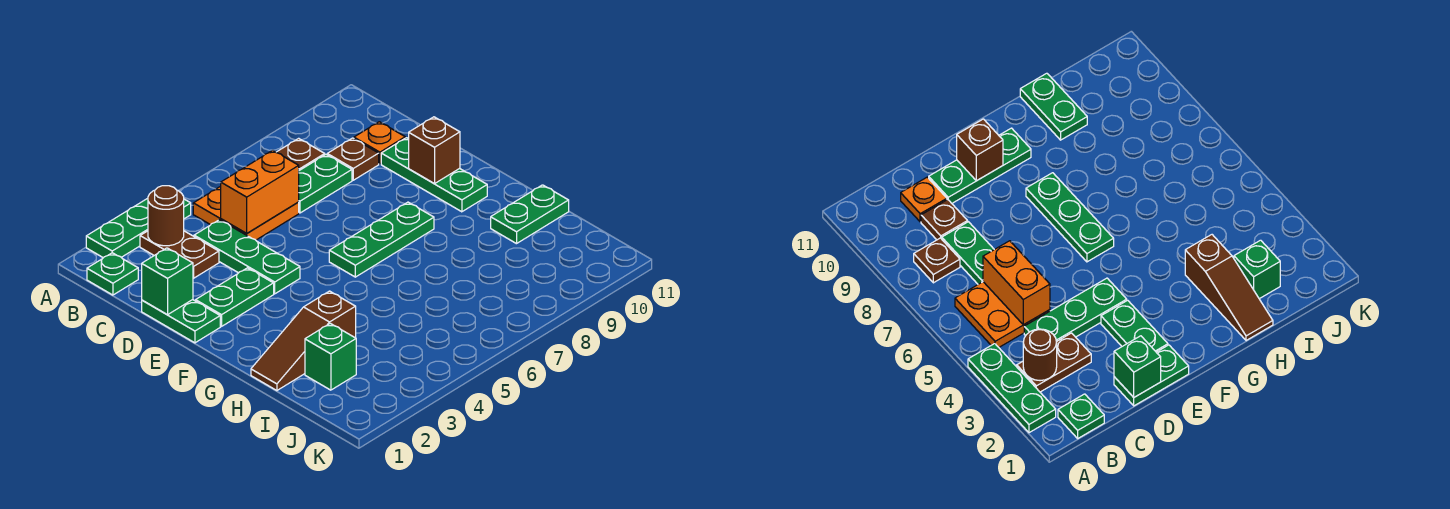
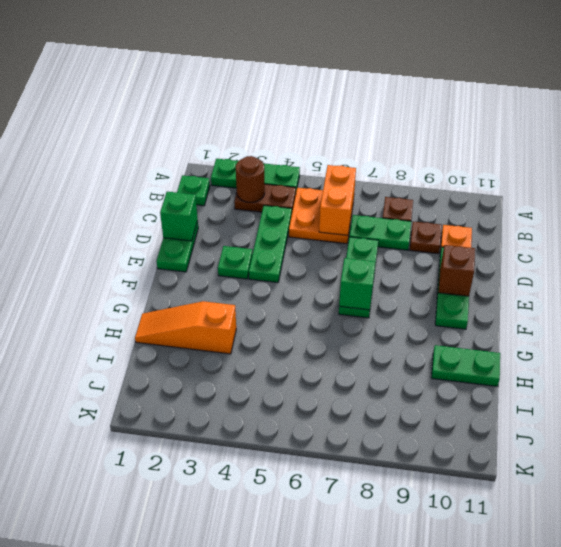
brown plate B3:C3 level 1 -> brown plate B3:B4 level 1
orange brick C5:C6 level 2 -> orange brick B6:C6 level 2
green plate E2:E3 level 1 -> green plate E3 level 1
green plate F6:F8 level 1 -> green plate D7:F7 level 1
brown slope H1:H3 level 1 top 3 -> orange slope H1:H3 level 1 top 3
green brick I2 level 1 -> green brick F7 level 2

